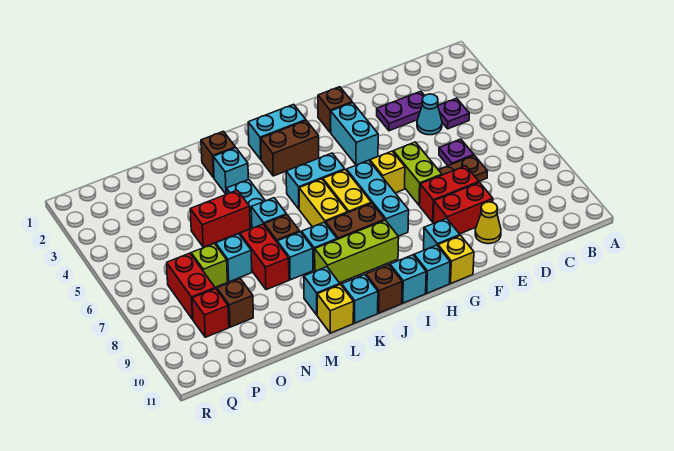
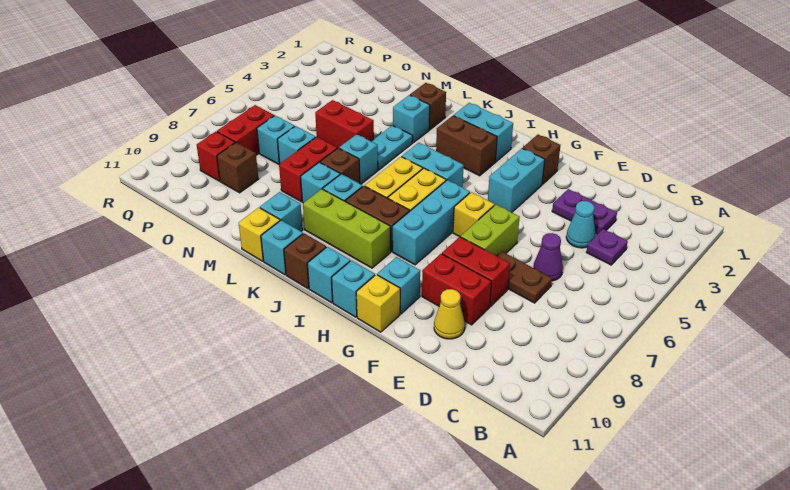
purple plate D6 level 1 -> purple cone D6 level 1
lime brick O7 level 1 -> cyan brick O7 level 1

